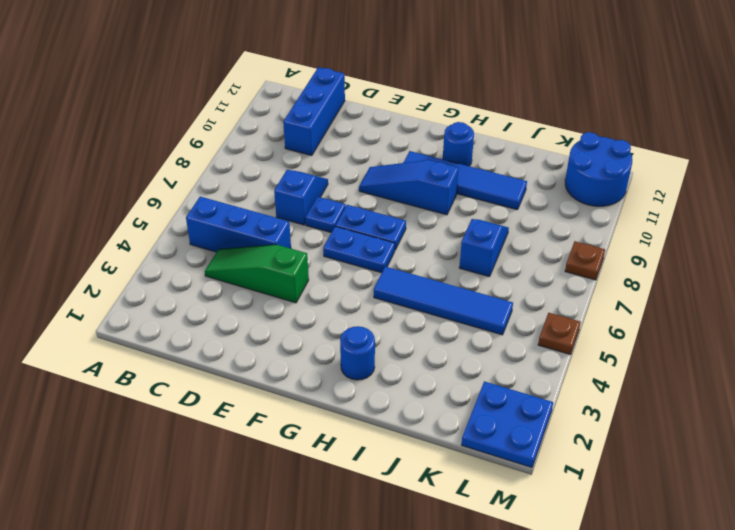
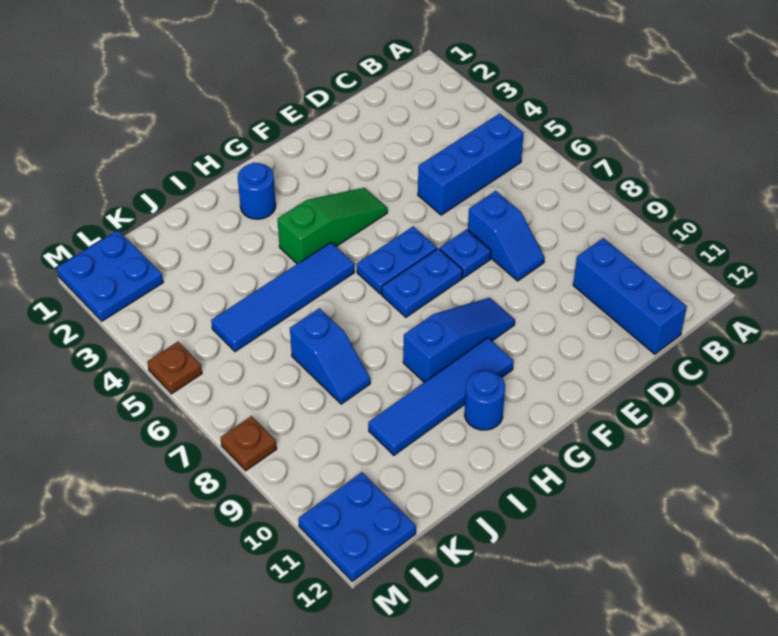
green slope C4:E4 level 1 top E -> green slope F4:H4 level 1 top H
blue round brick L11:M12 level 1 -> blue plate L11:M12 level 1

